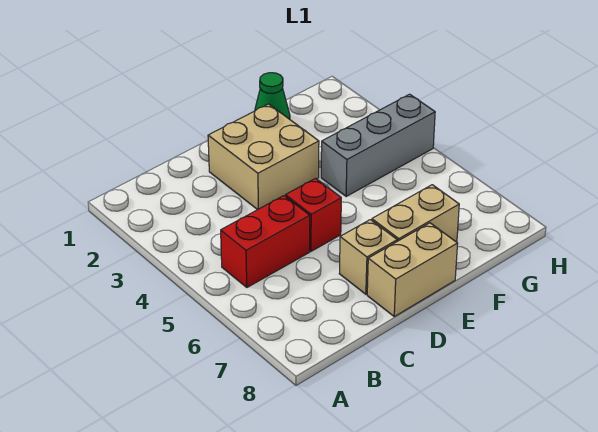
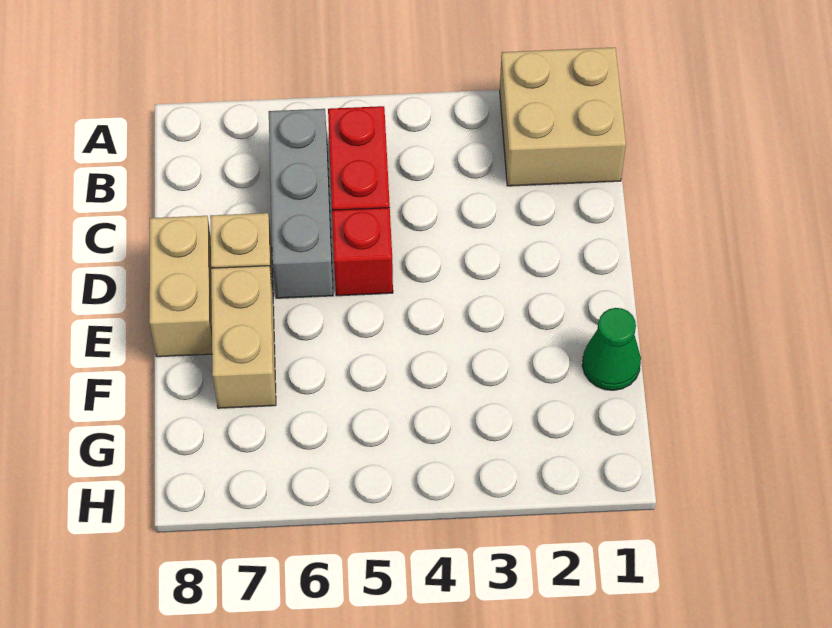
tan brick D2:E3 level 1 -> tan brick A1:B2 level 1
grey brick F4:H4 level 1 -> grey brick B6:D6 level 1

